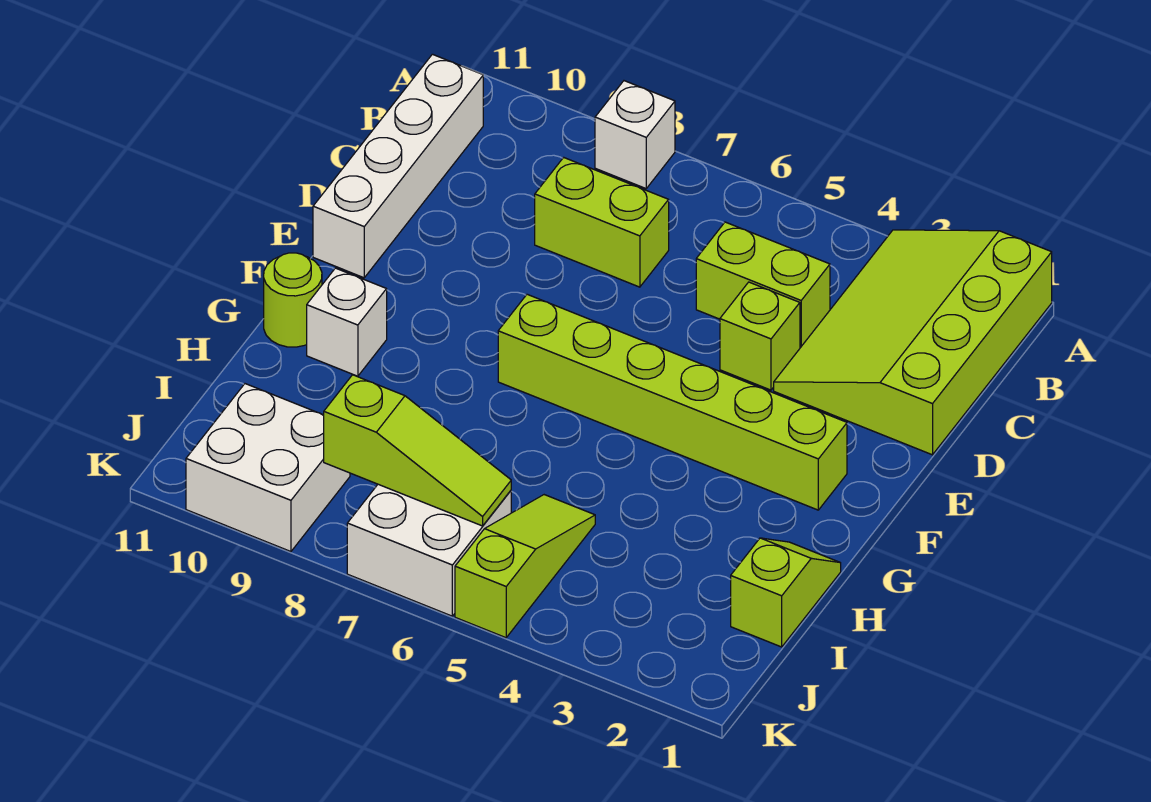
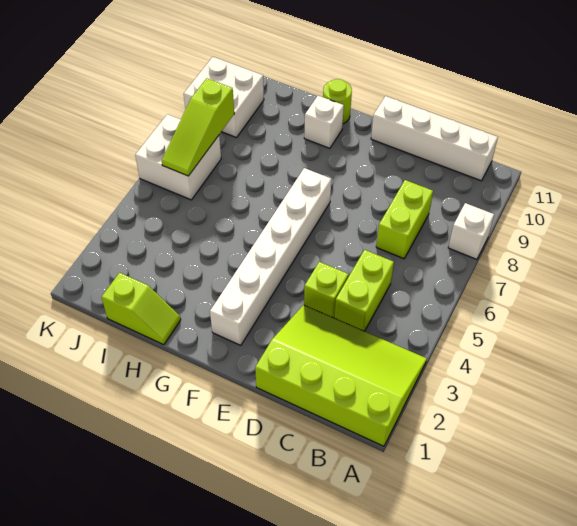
lime brick F2:F7 level 1 -> white brick F2:F7 level 1
lime slope I5:K5 level 1 top K -> none

